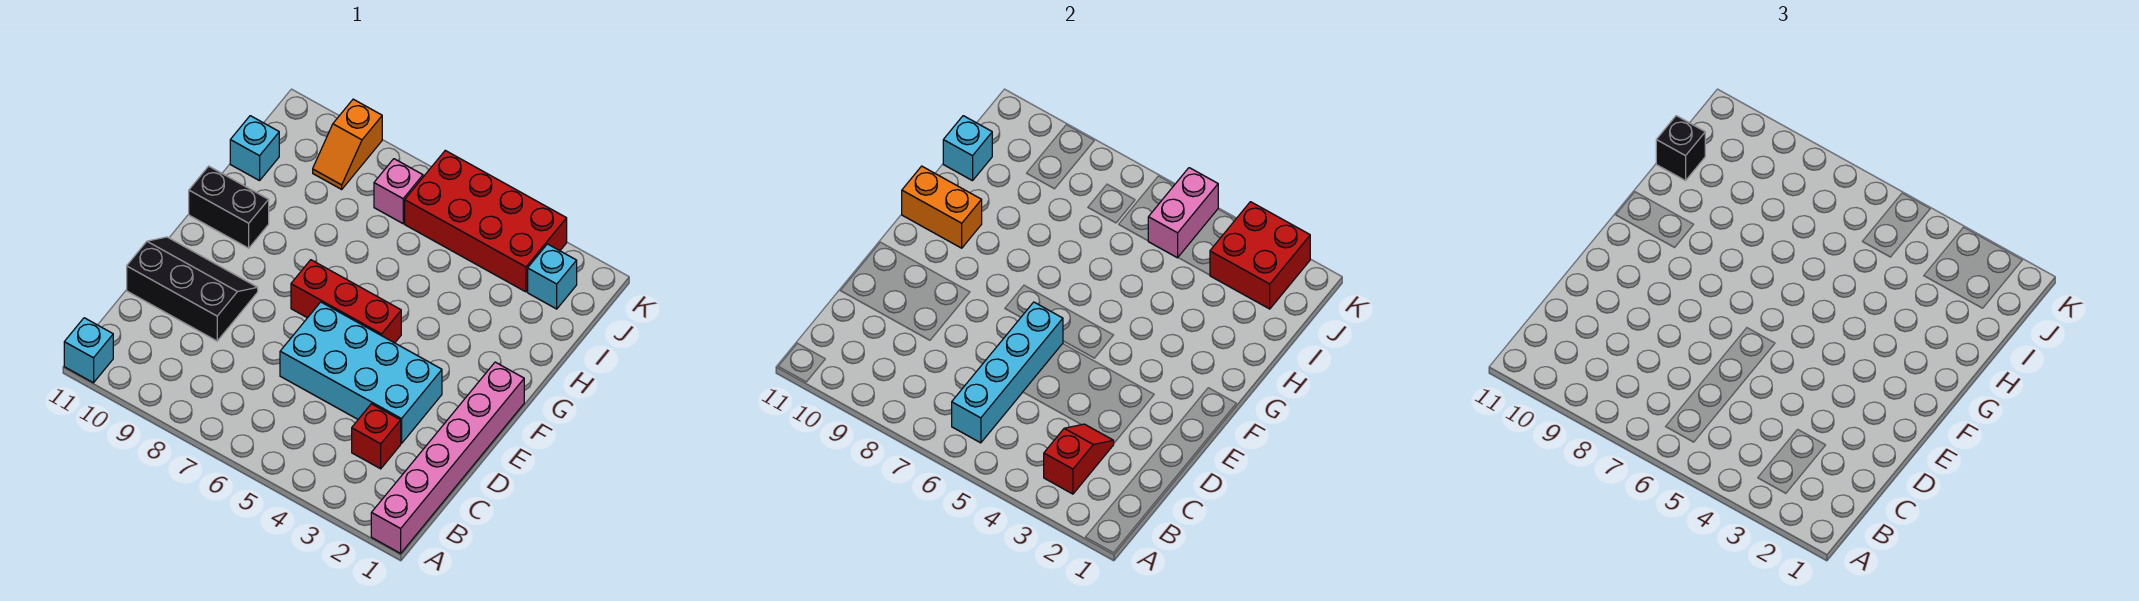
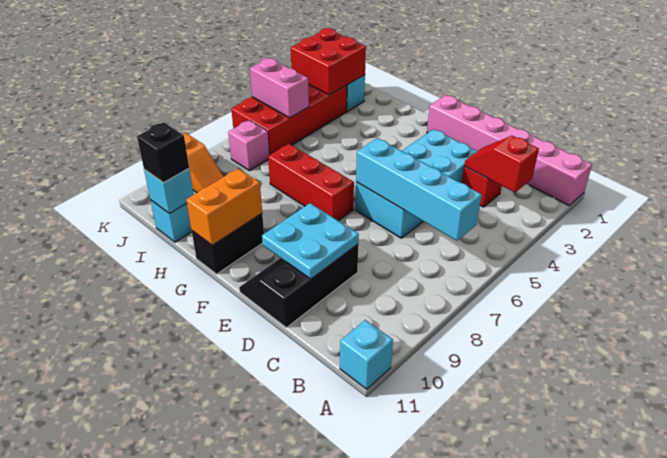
none -> cyan plate D9:E10 level 2
red brick F5:F7 level 1 -> red brick F7:H7 level 1

